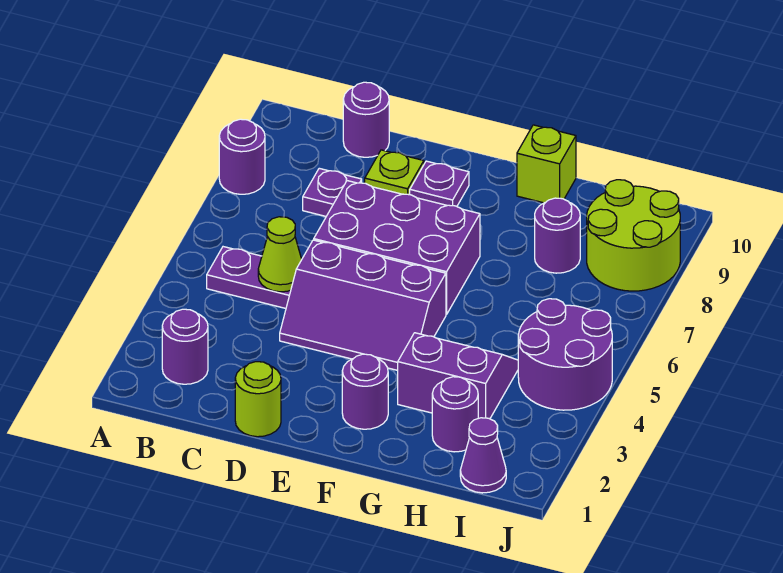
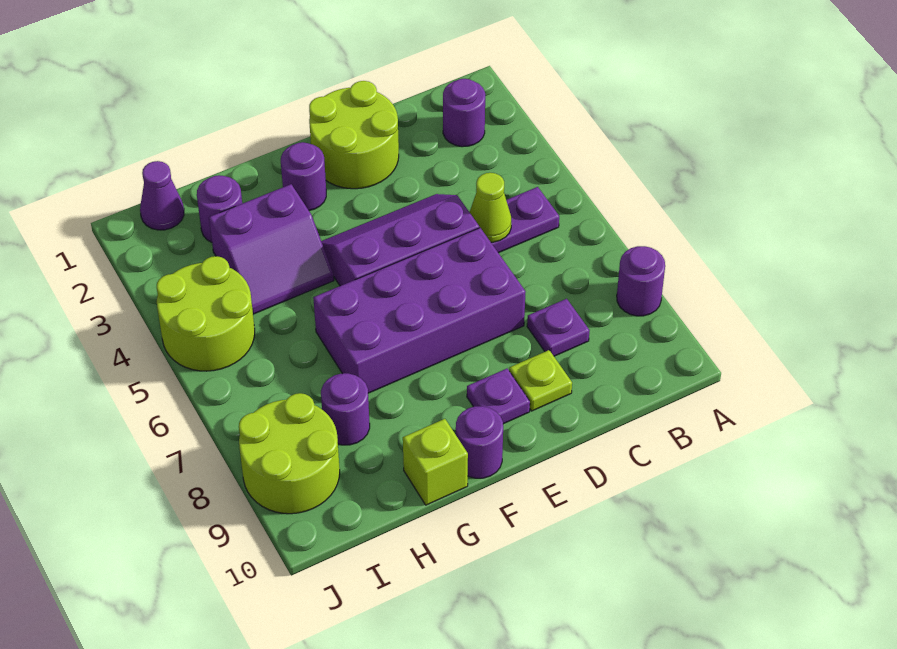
purple round brick C10 level 1 -> purple round brick F10 level 1
lime round brick D1 level 1 -> lime round brick D1:E2 level 1
purple brick D6:F7 level 1 -> purple brick D6:G7 level 1
purple round brick I4:J5 level 1 -> lime round brick I4:J5 level 1

